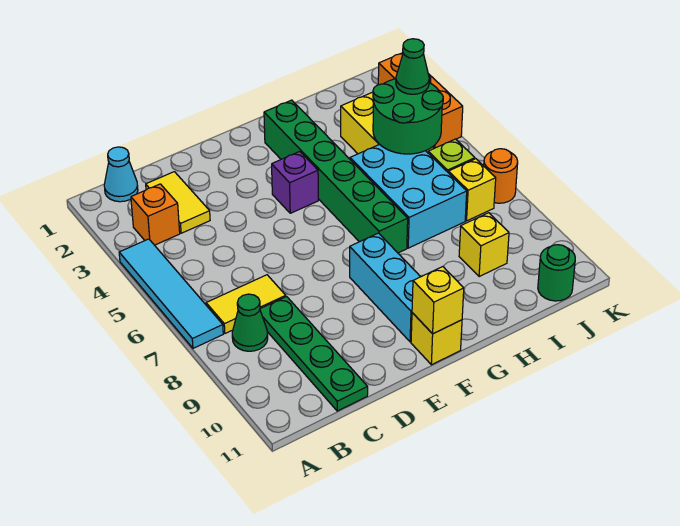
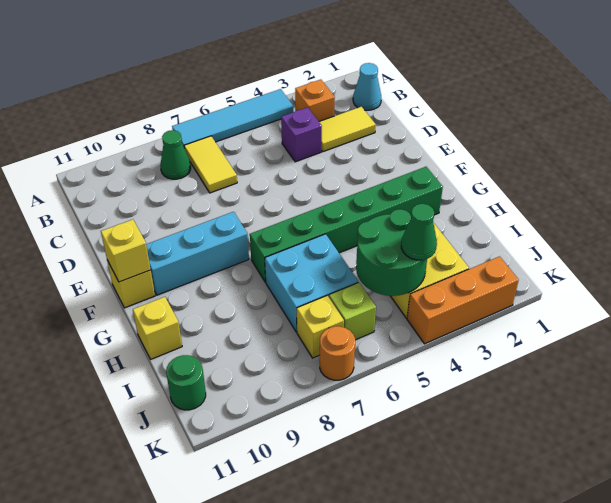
green plate C8:C11 level 1 -> none
purple brick F4 level 1 -> purple brick C4 level 1
cyan brick H5:I7 level 1 -> cyan brick H6:I7 level 1
yellow brick I9 level 1 -> yellow brick H11 level 1

